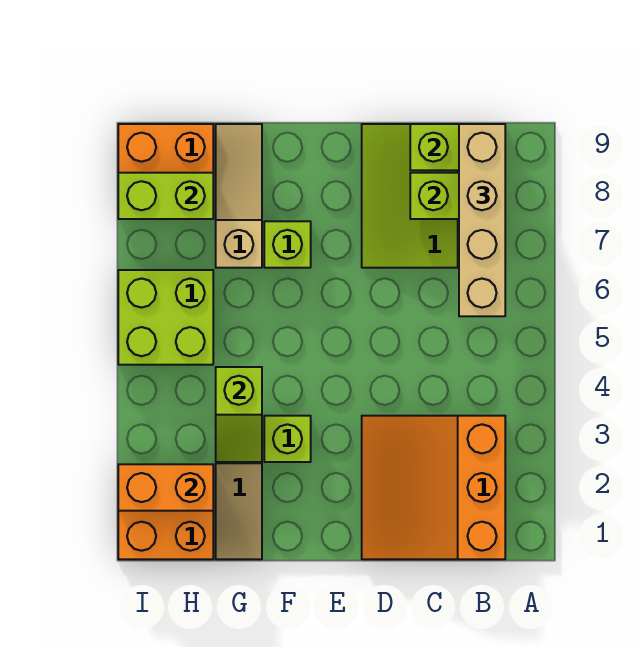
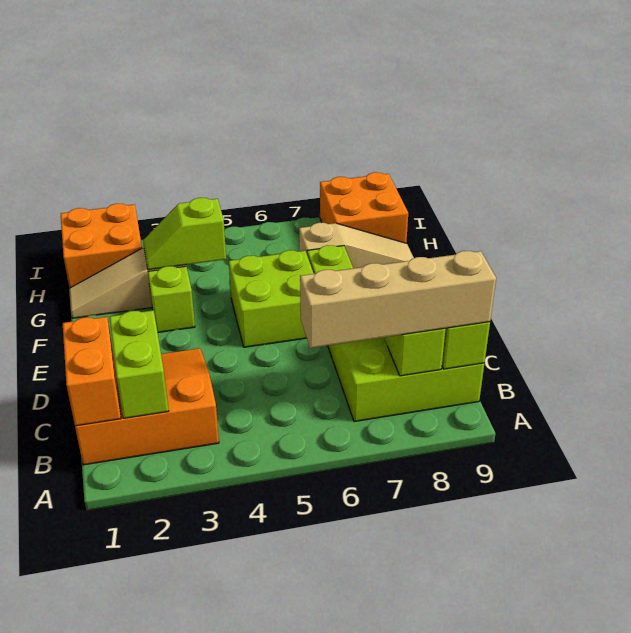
orange brick H2:I2 level 2 -> orange brick B1:C1 level 2
lime brick H5:I6 level 1 -> lime brick E5:F6 level 1
lime brick H8:I8 level 2 -> lime brick B2:C2 level 2

